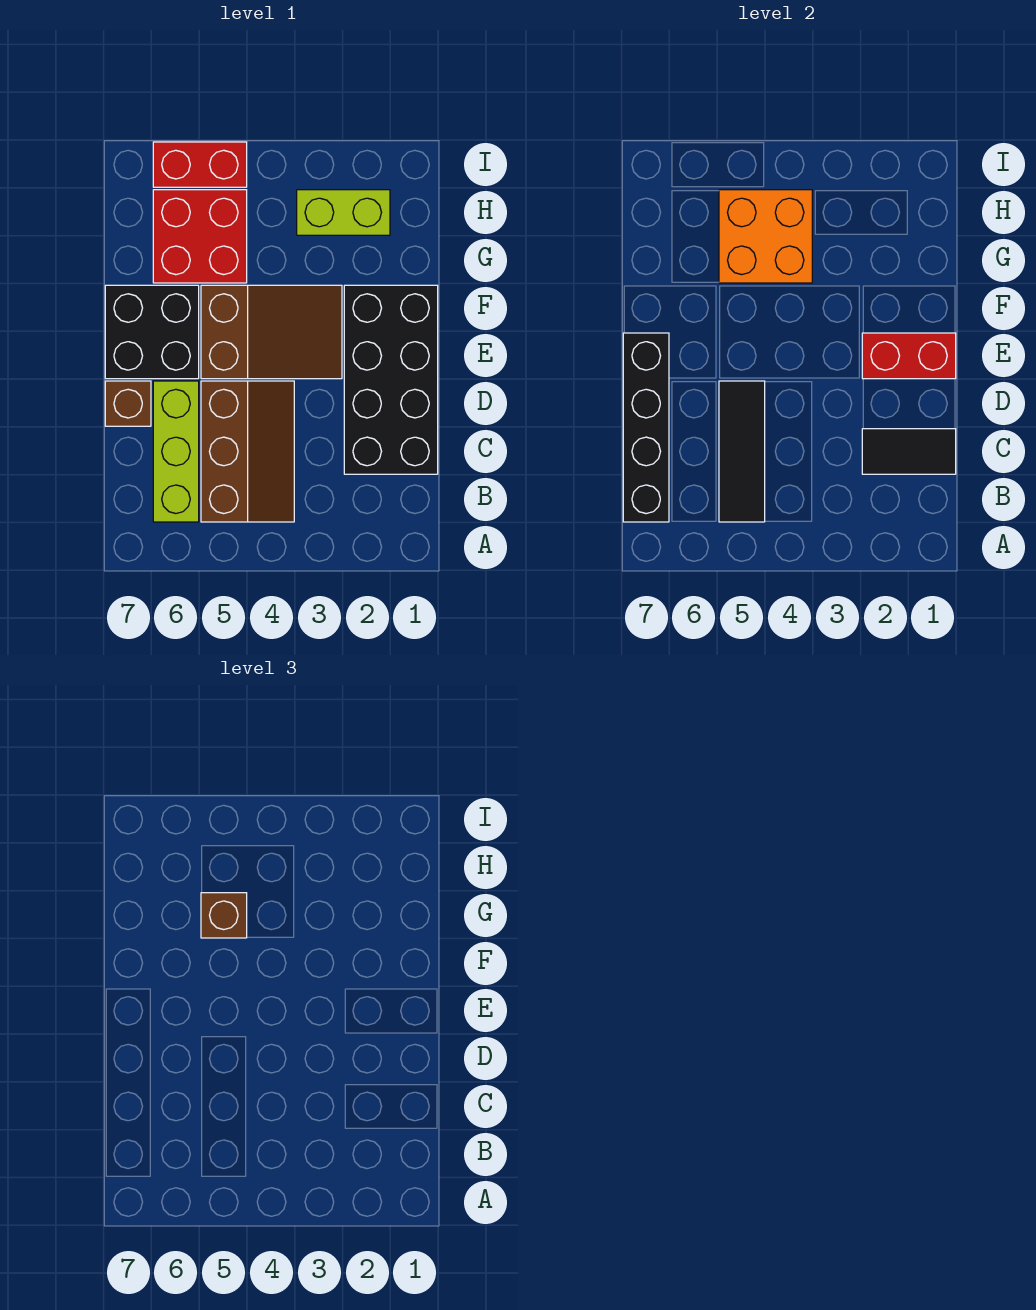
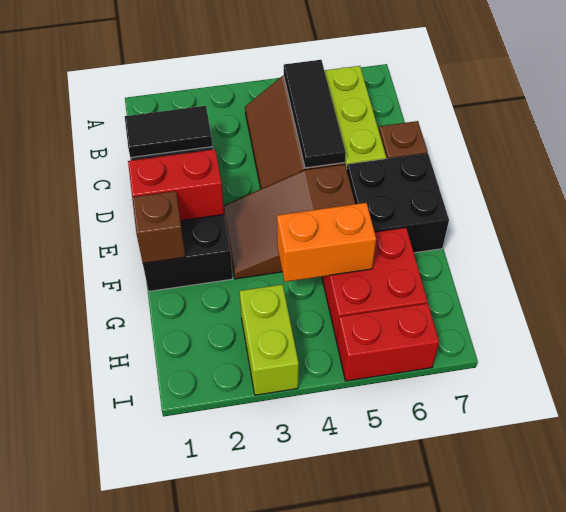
black brick B7:E7 level 2 -> none
orange brick G4:H5 level 2 -> orange brick G4:G5 level 2
brown brick G5 level 3 -> brown brick F1 level 2
lime brick H2:H3 level 1 -> lime brick H3:I3 level 1

